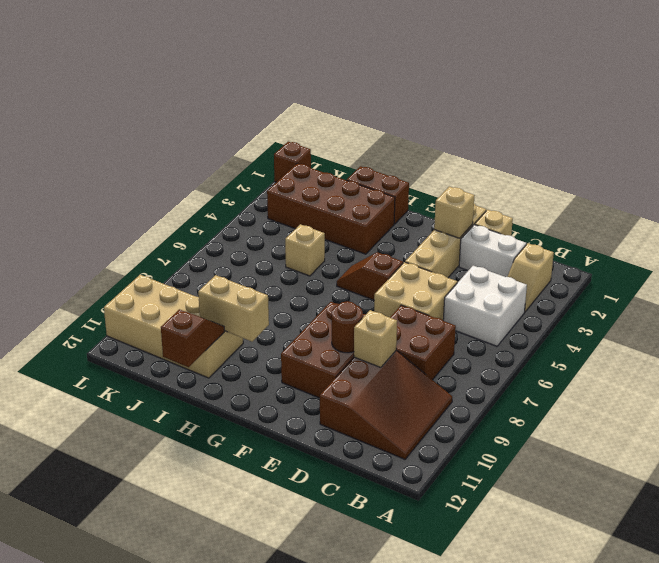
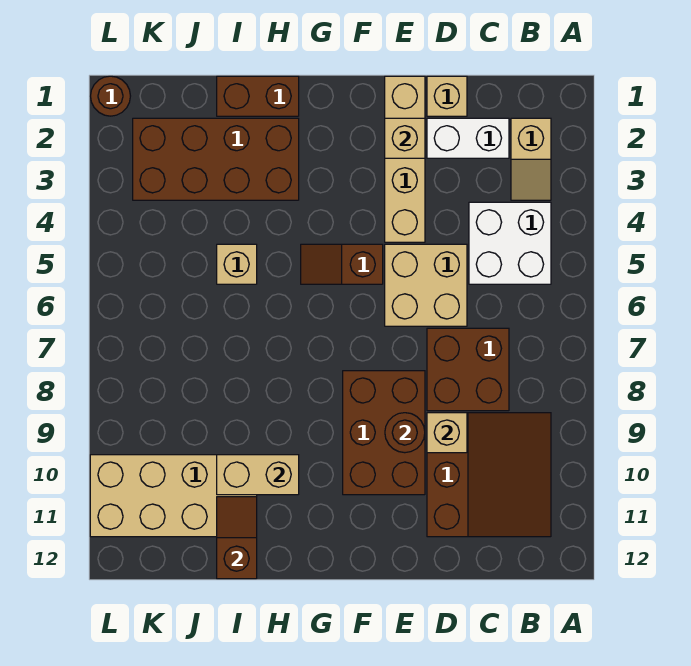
brown brick L1 level 1 -> brown round brick L1 level 1

